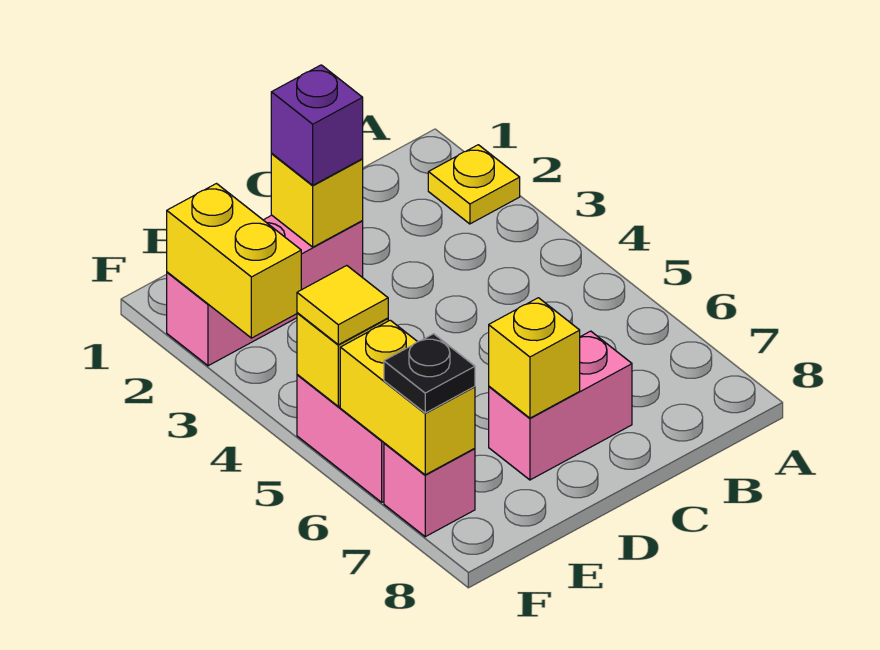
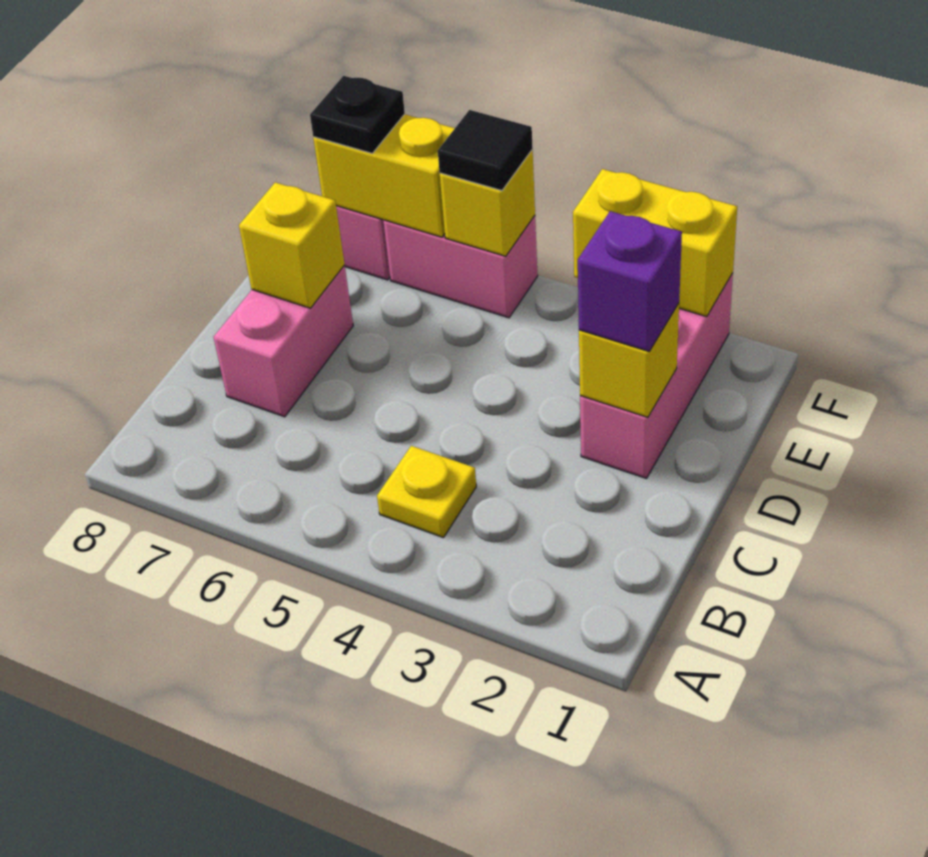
yellow plate A2 level 1 -> yellow plate B4 level 1
yellow tile F5 level 3 -> black tile F5 level 3

